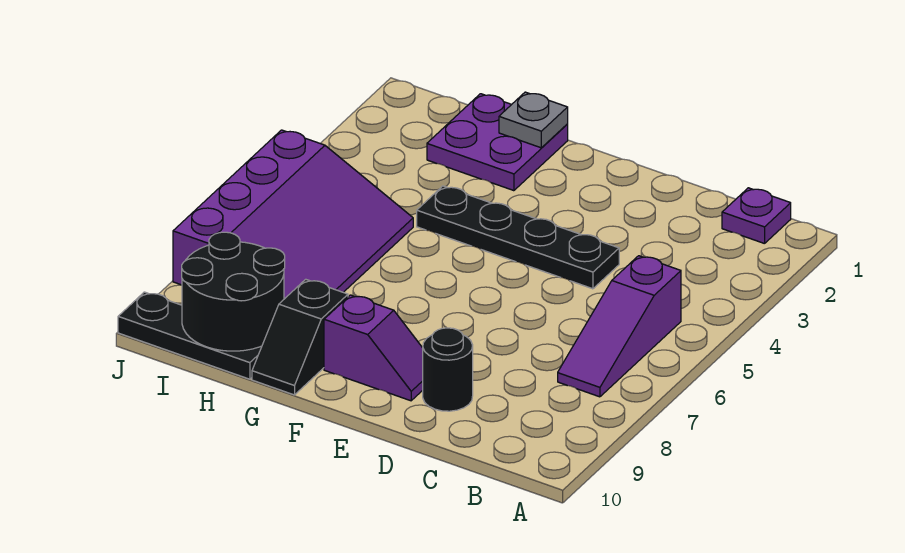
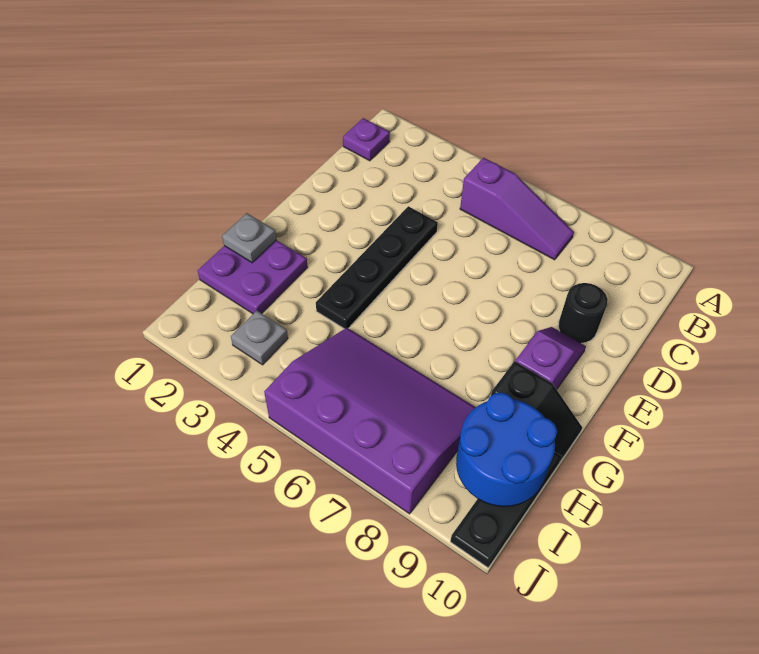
black round brick H9:I10 level 2 -> blue round brick H9:I10 level 2
none -> grey plate I3 level 1

